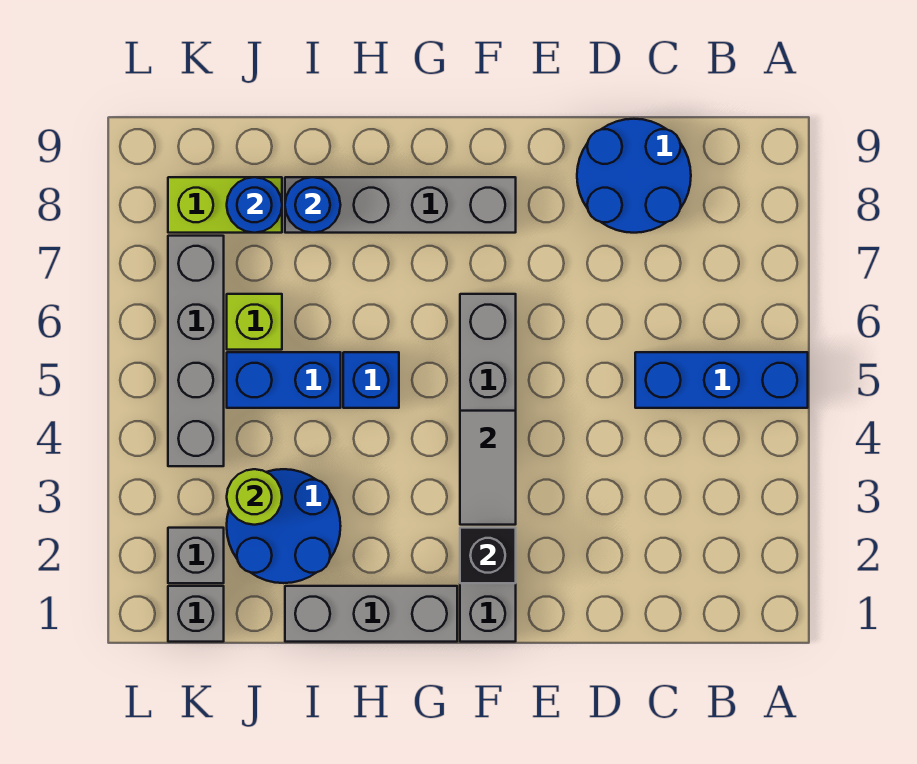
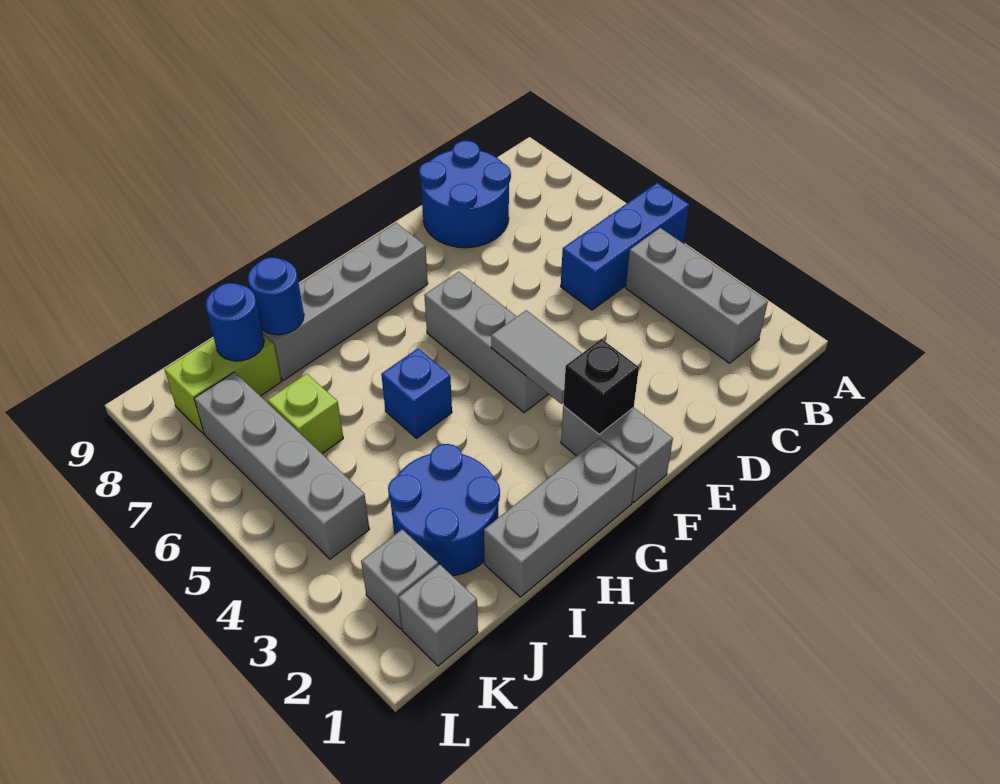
none -> grey brick B2:B4 level 1
blue brick I5:J5 level 1 -> none
lime round brick J3 level 2 -> none

